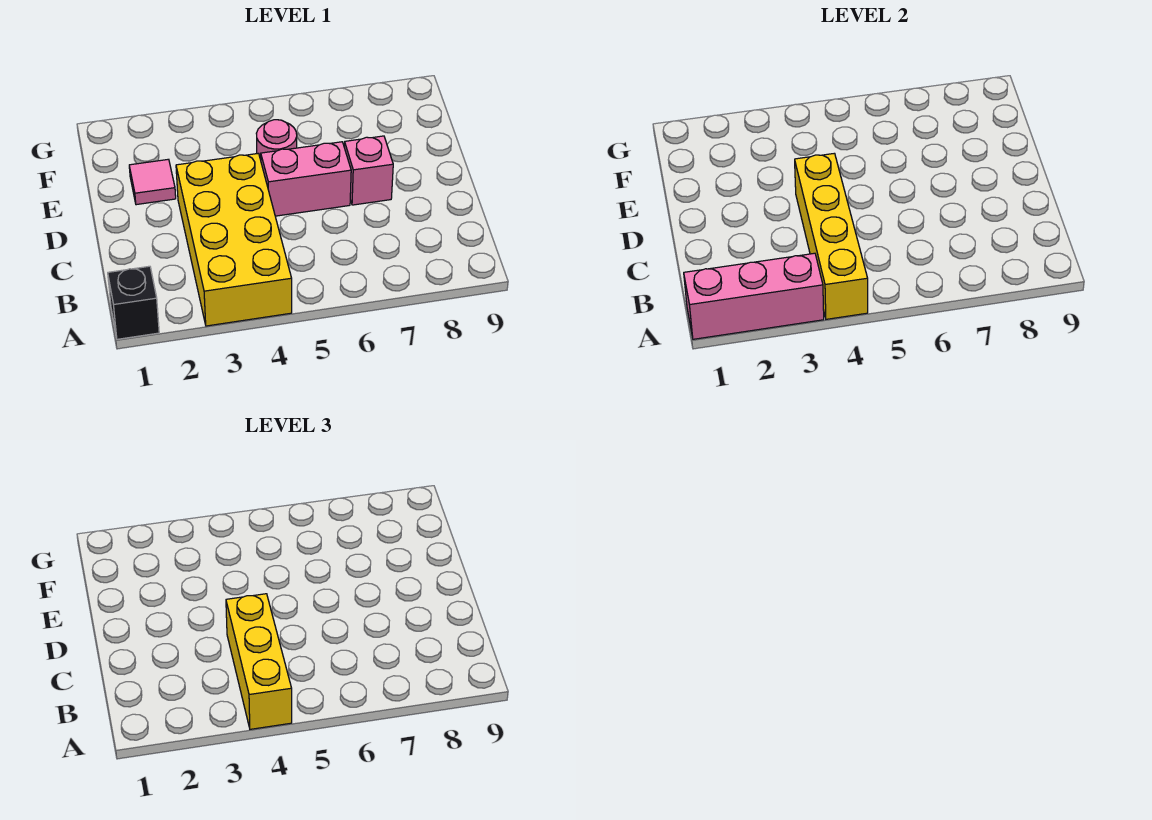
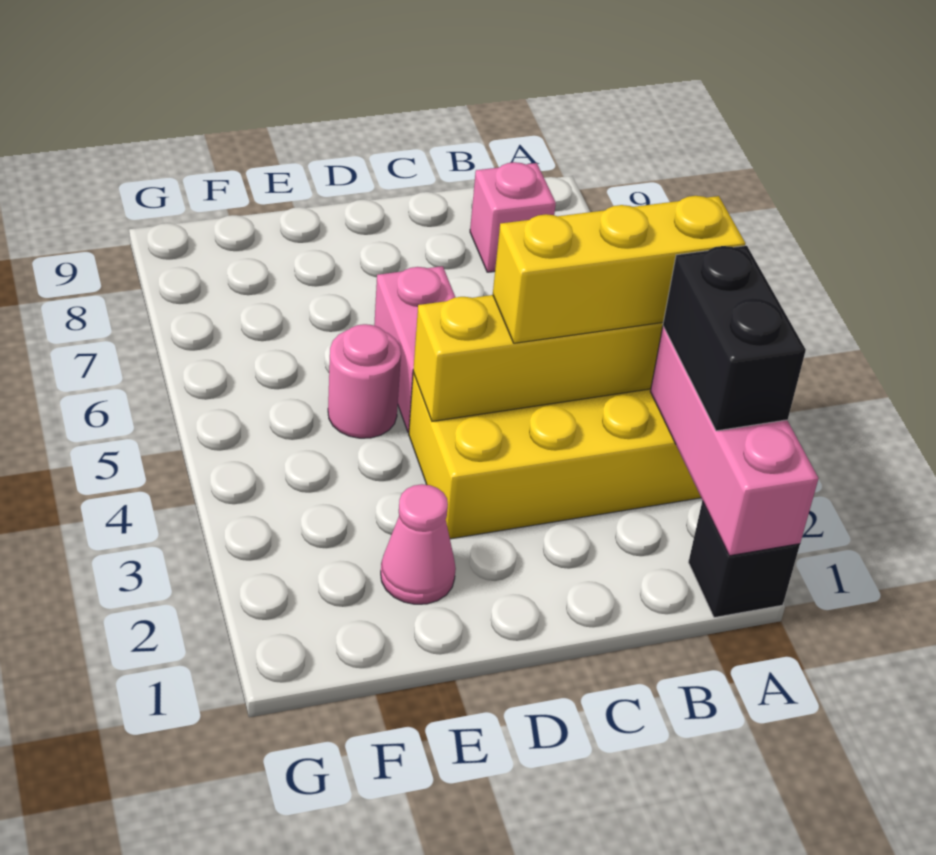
none -> black brick A2:A3 level 3
pink brick D7 level 1 -> pink brick B8 level 1
pink tile E2 level 1 -> pink cone E2 level 1

